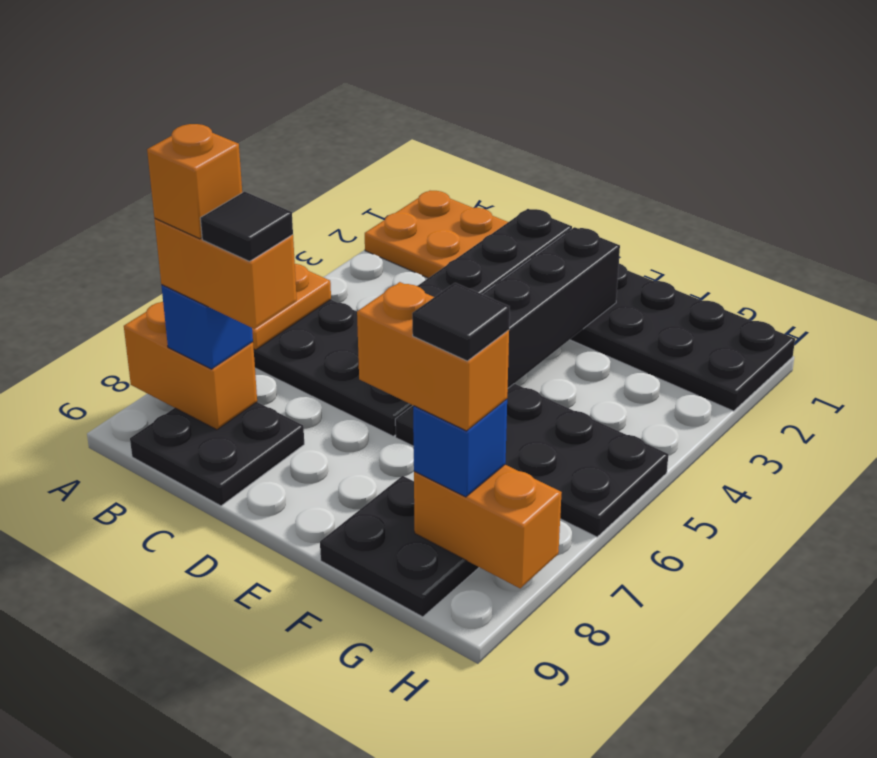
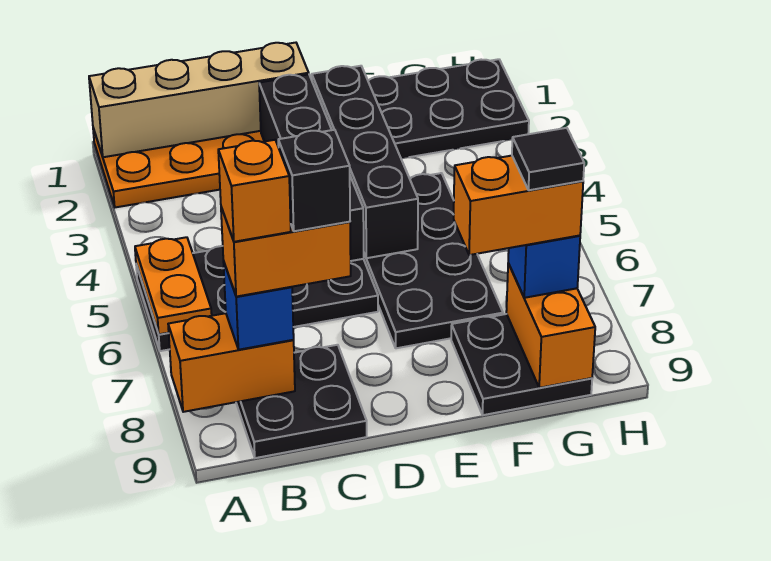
none -> tan brick A1:D1 level 2
black tile C8 level 5 -> black brick C8 level 5
black plate E5:H6 level 1 -> black plate E4:F7 level 1
orange brick G8:H8 level 2 -> orange brick G8:G9 level 2

